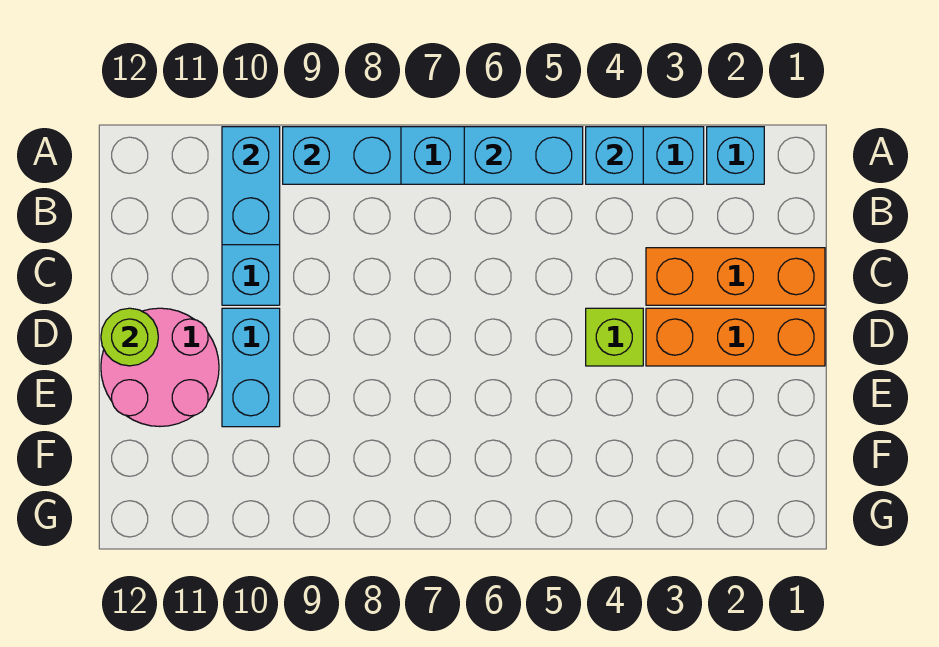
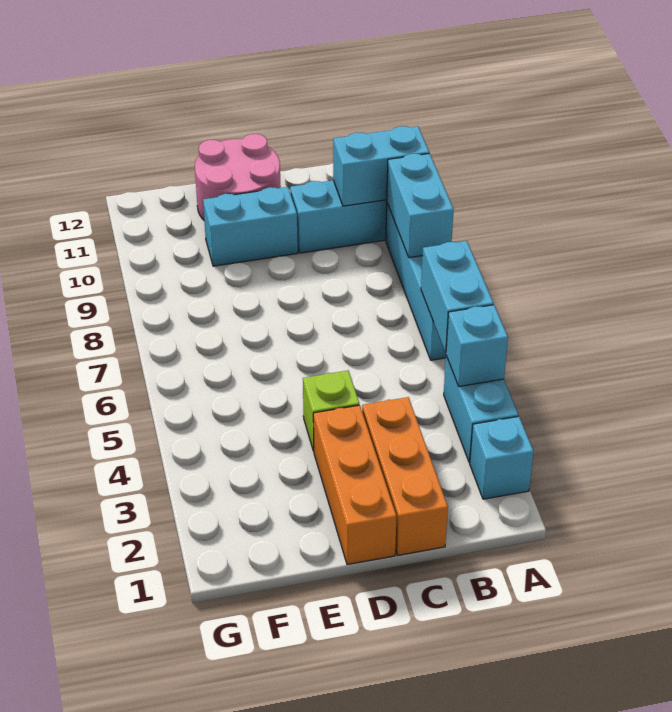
lime round brick D12 level 2 -> none

